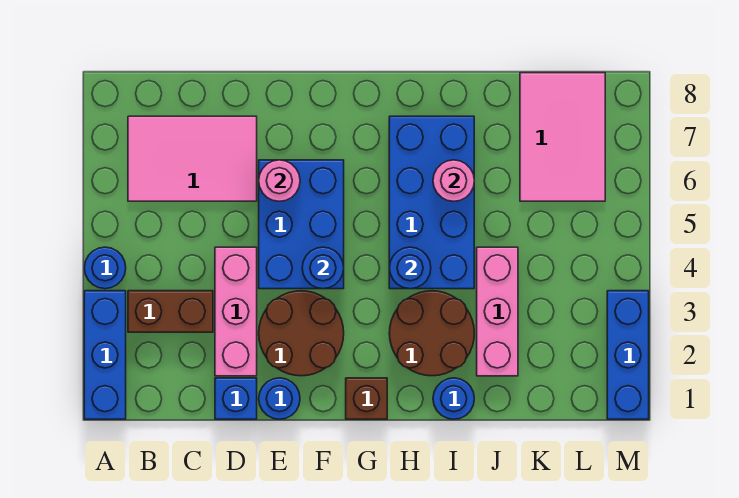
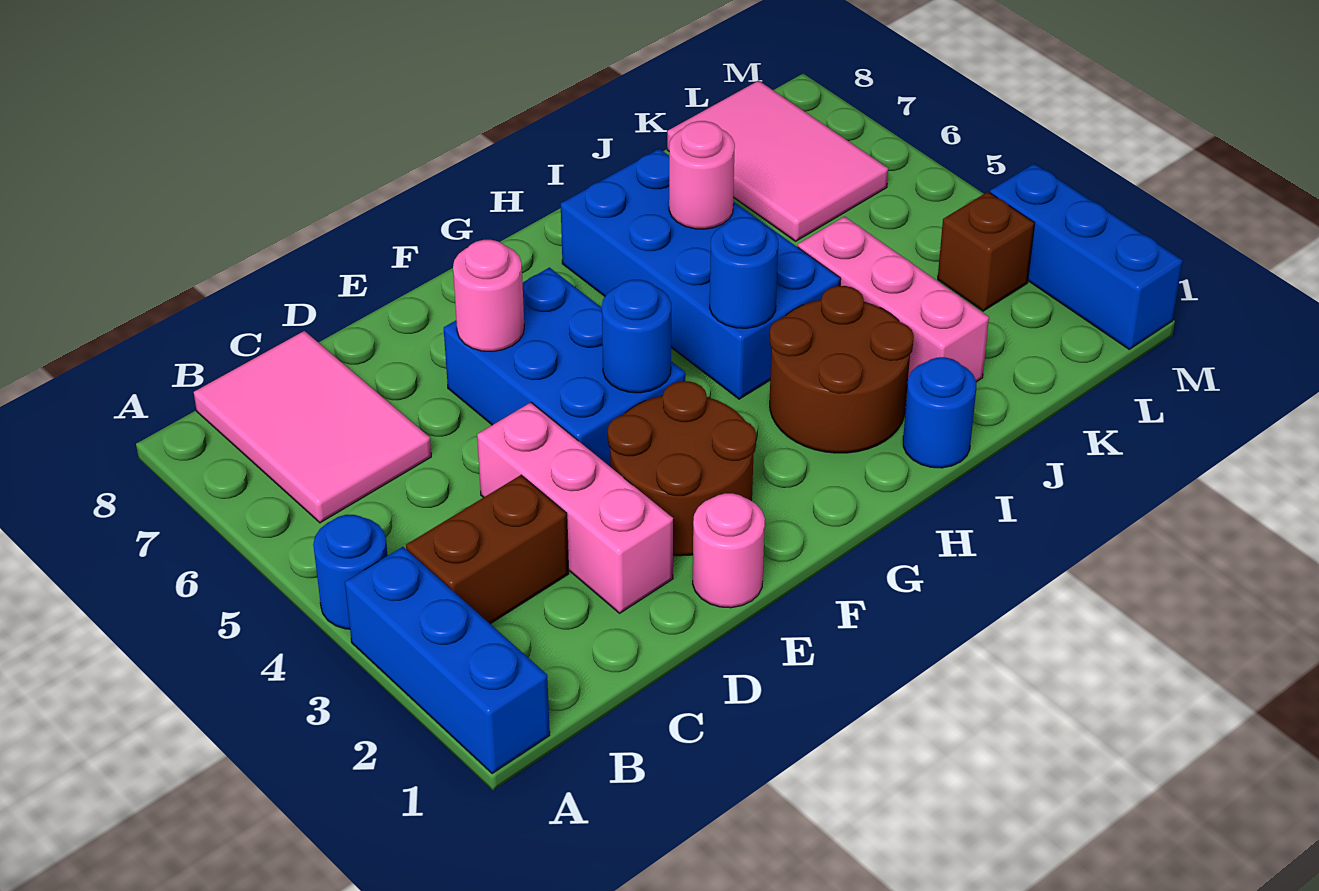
pink tile B6:D7 level 1 -> pink tile B6:C8 level 1
blue brick D1 level 1 -> none
blue round brick E1 level 1 -> pink round brick E1 level 1
brown brick G1 level 1 -> brown brick L3 level 1

